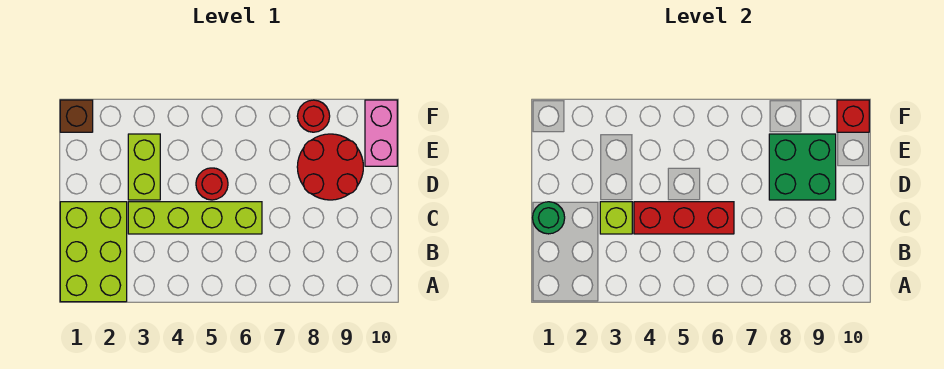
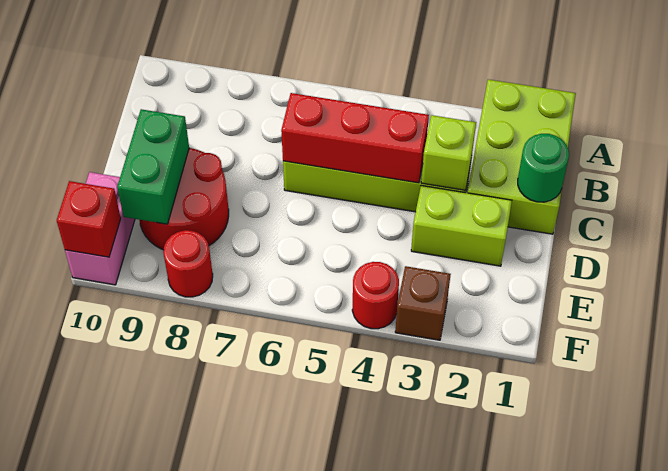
lime brick D3:E3 level 1 -> lime brick D2:D3 level 1
red round brick D5 level 1 -> red round brick F4 level 1
green brick D8:E9 level 2 -> green brick D9:E9 level 2
brown brick F1 level 1 -> brown brick F3 level 1

